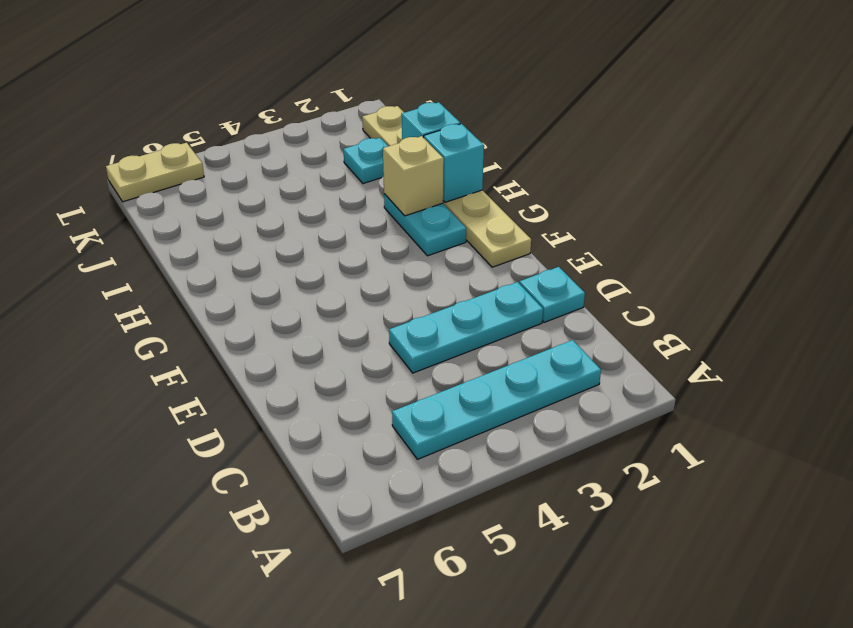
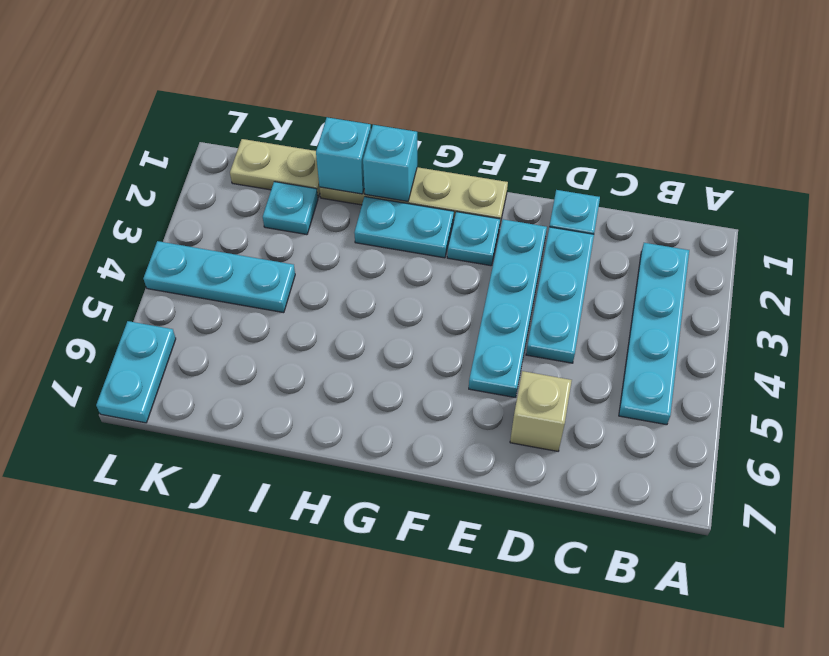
none -> cyan plate E2:E5 level 1
none -> cyan plate F2 level 1
tan brick H2 level 2 -> tan brick D6 level 1
none -> cyan plate J4:L4 level 1
tan plate L6:L7 level 1 -> cyan plate L6:L7 level 1

